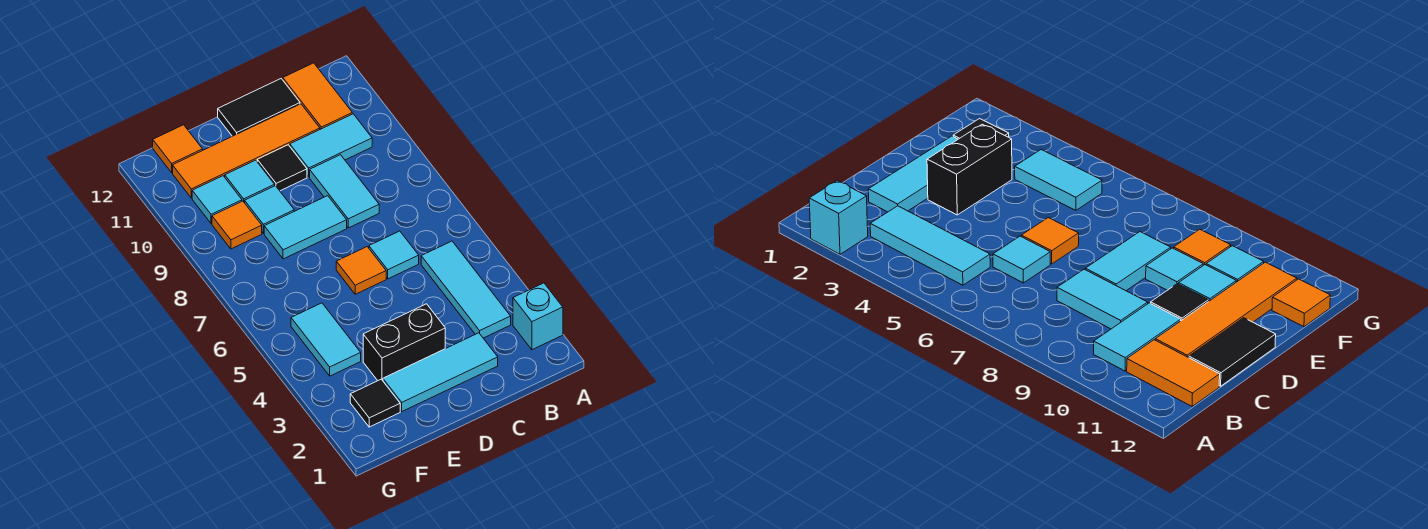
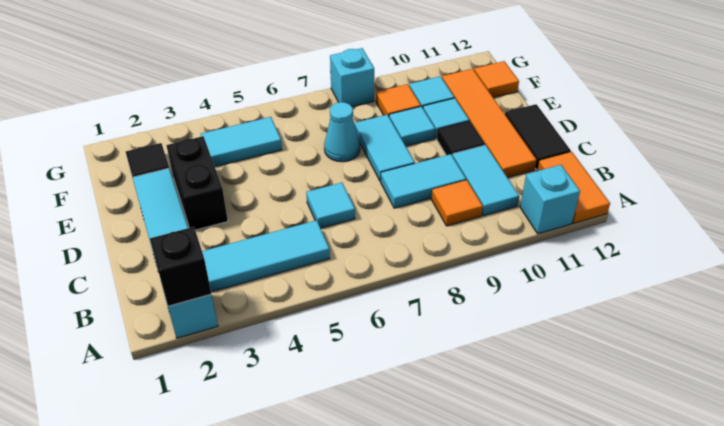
none -> black brick A2 level 2
none -> cyan brick A11 level 1
orange tile B11:B12 level 1 -> orange tile A12:B12 level 1
orange tile D6 level 1 -> orange tile B9 level 1
none -> cyan cone E7 level 1
none -> cyan brick G8 level 1

